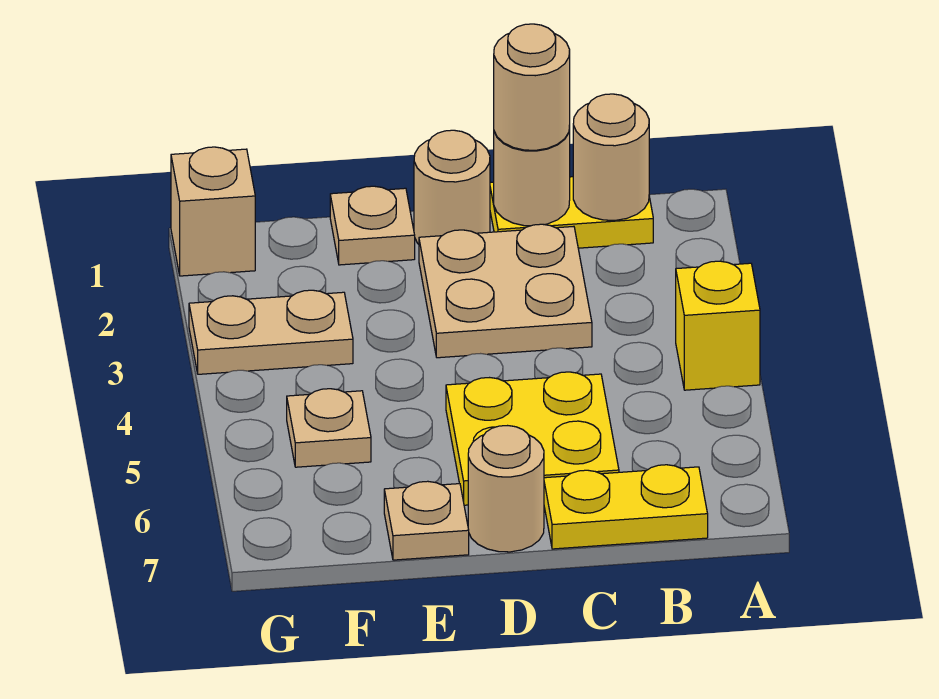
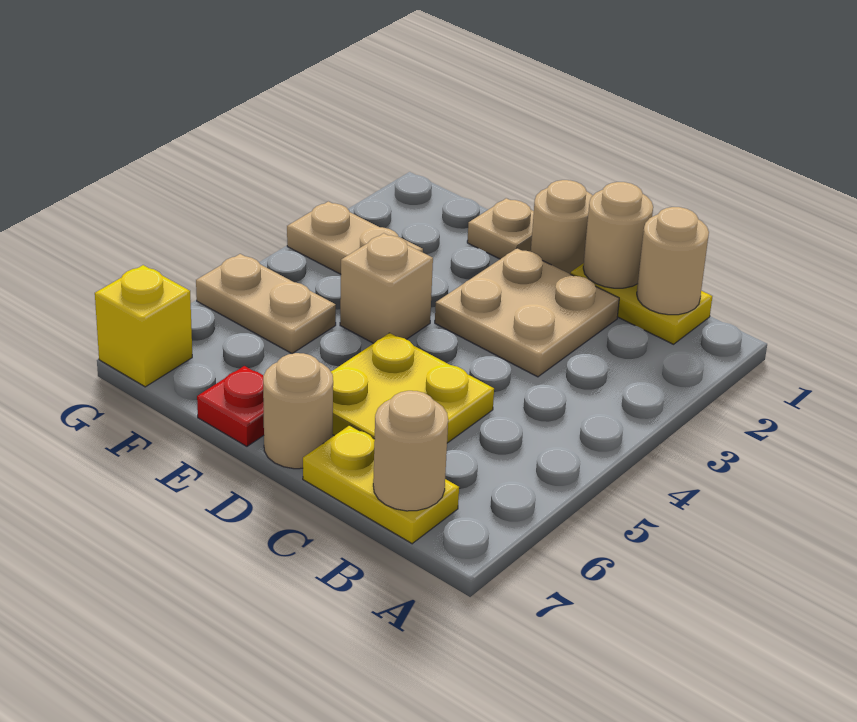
yellow brick A4 level 1 -> yellow brick G7 level 1
tan round brick C1 level 3 -> tan round brick B7 level 2
tan plate E7 level 1 -> red plate E7 level 1
tan plate F5 level 1 -> tan plate F5:G5 level 1
tan brick G1 level 1 -> tan brick E4 level 1

